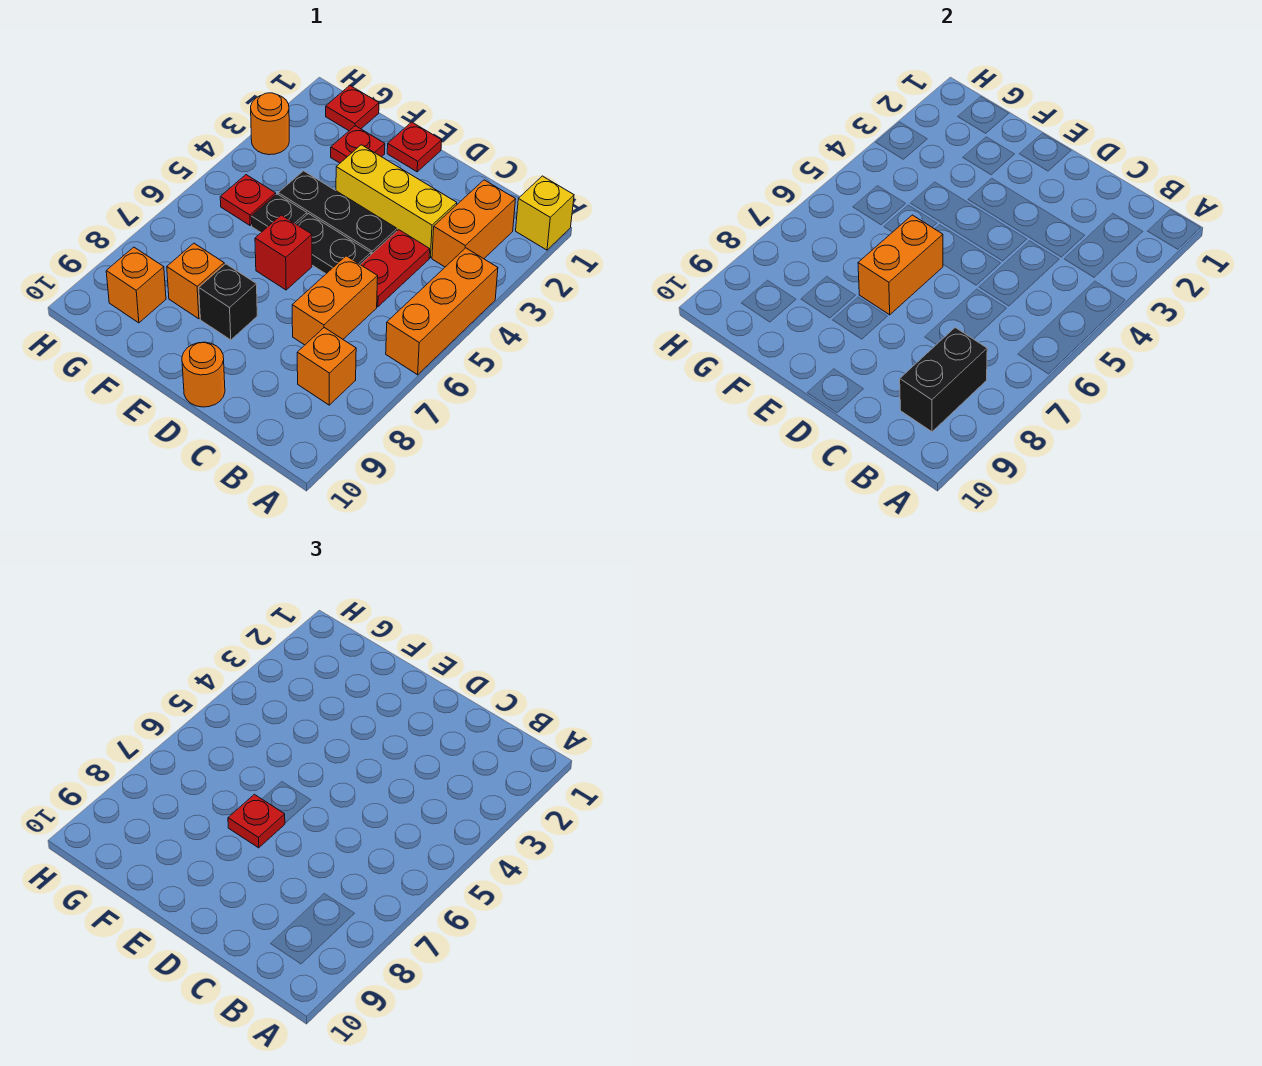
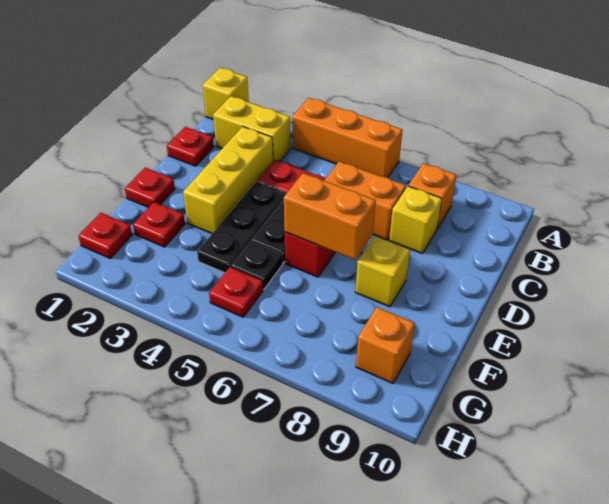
orange brick B2:B3 level 1 -> yellow brick B2:B3 level 1
black brick B8:B9 level 2 -> none
none -> yellow brick C8 level 1
orange round brick D10 level 1 -> none
red plate E7 level 3 -> red plate C1 level 1
black brick E8 level 1 -> yellow brick E8 level 1
orange brick F8 level 1 -> none
orange round brick H3 level 1 -> none

